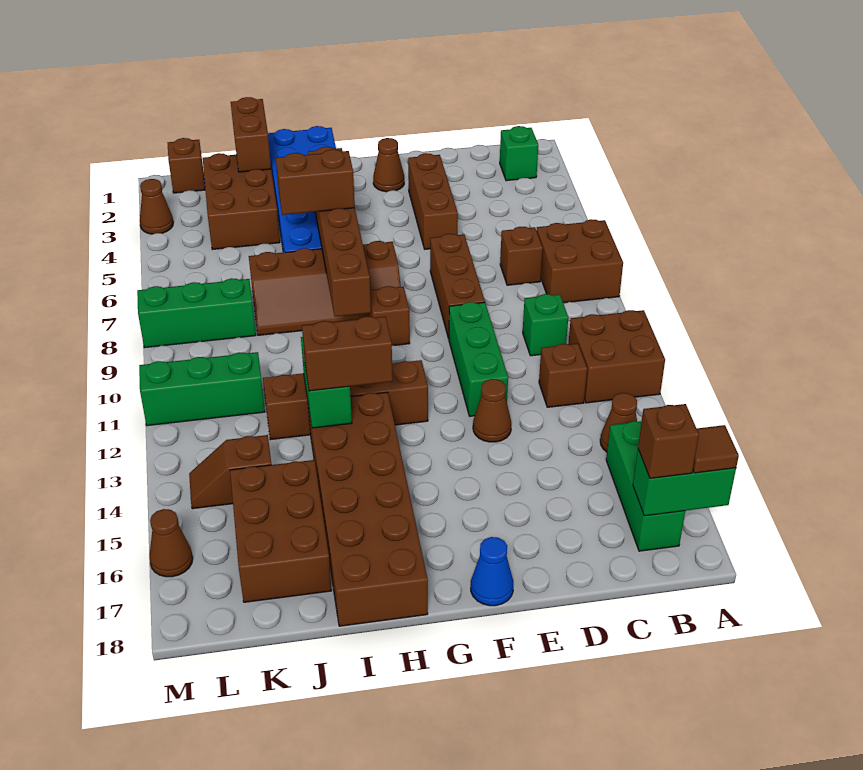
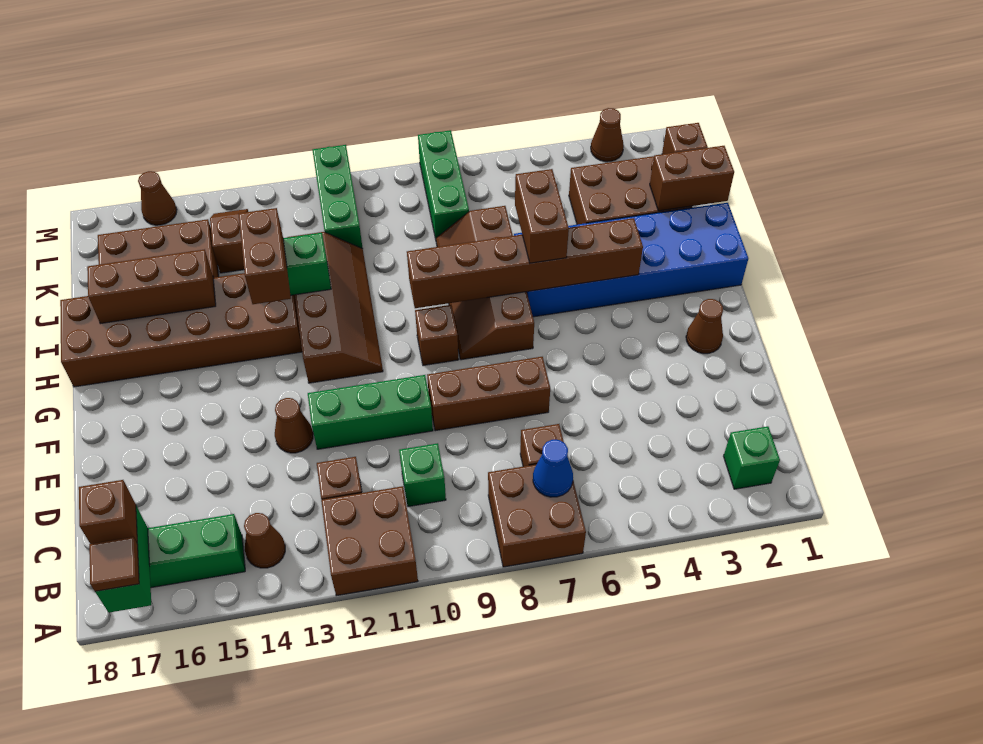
brown brick E3:E5 level 1 -> brown brick I15:I17 level 2
blue cone F18 level 1 -> blue cone B7 level 2

